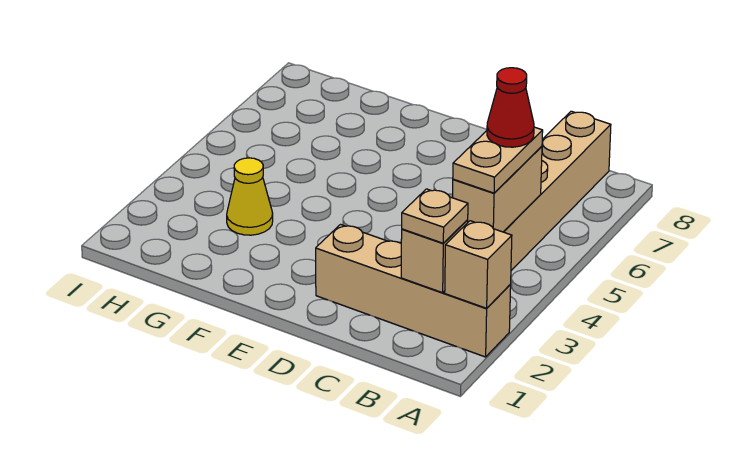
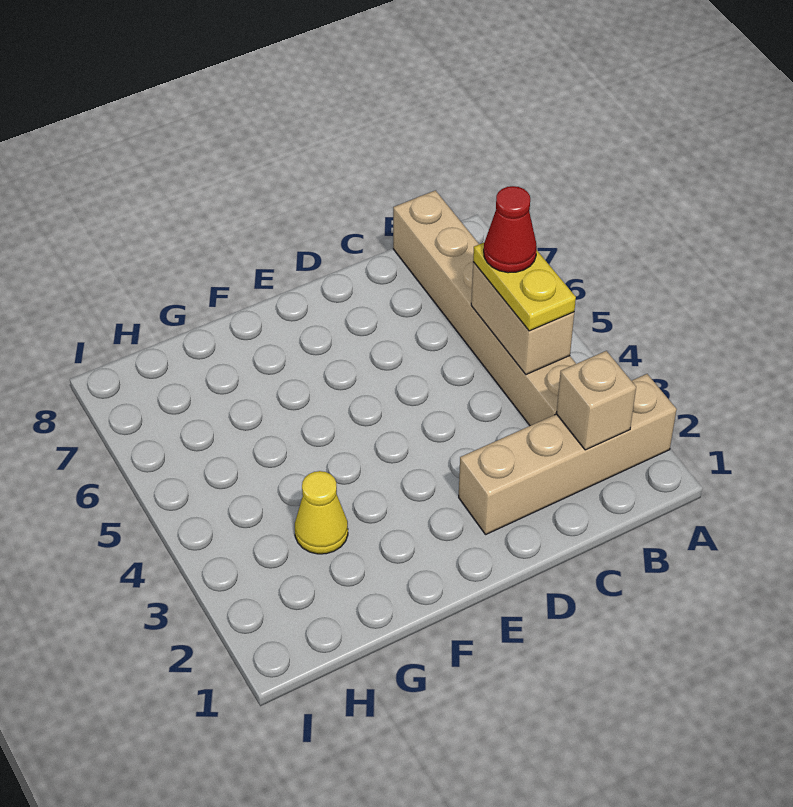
tan brick A2 level 2 -> none
tan plate B2 level 3 -> none
tan plate B4:B5 level 3 -> yellow plate B4:B5 level 3

